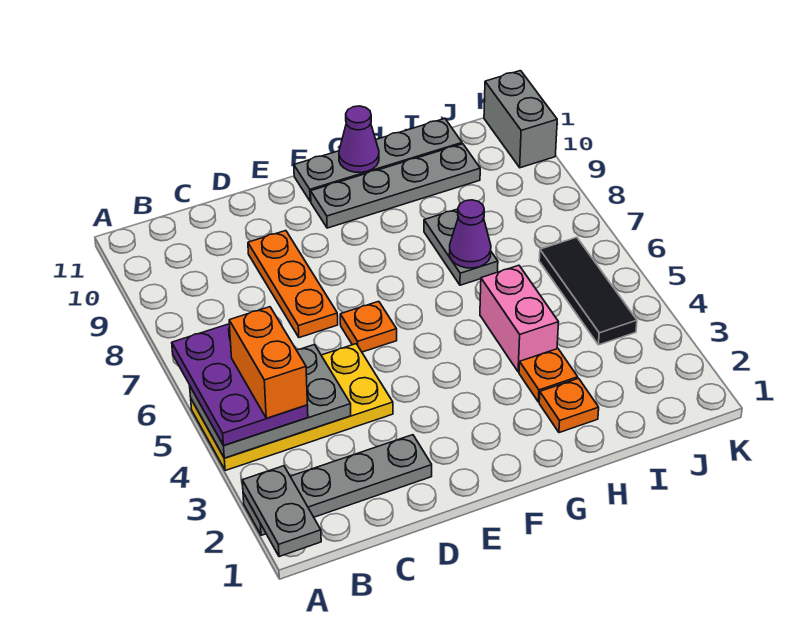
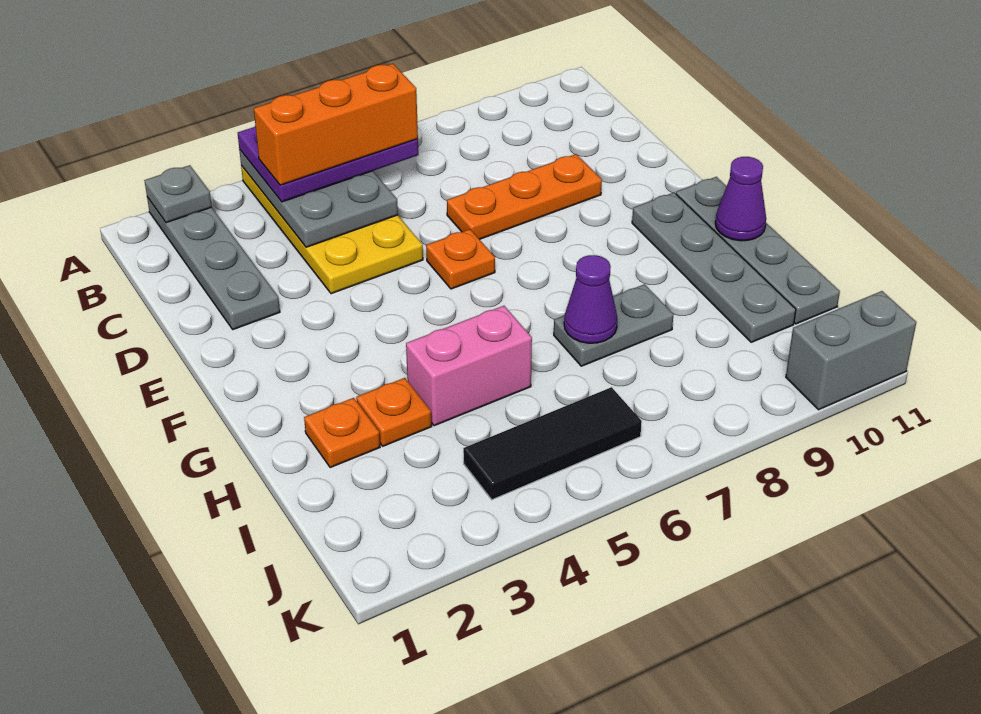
grey plate A1:A2 level 2 -> grey plate A2 level 2
orange brick B4:B5 level 4 -> orange brick B4:B6 level 4

